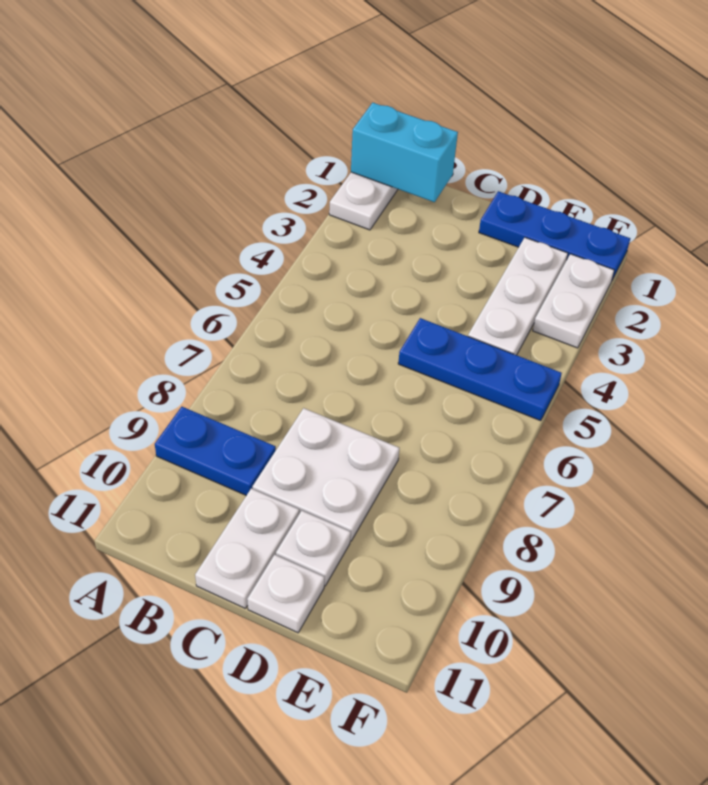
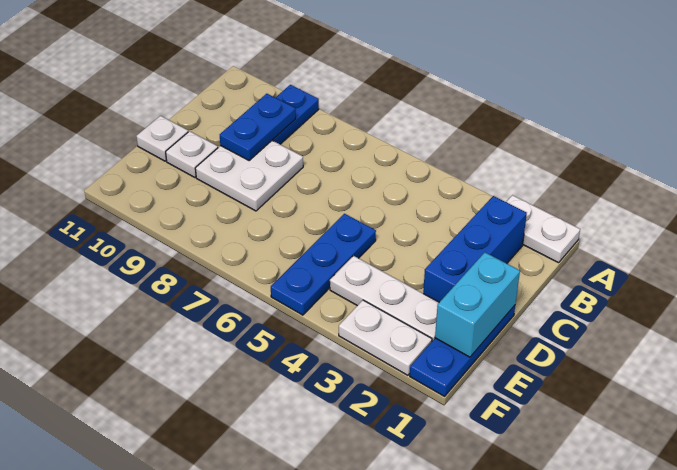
cyan brick A1:B1 level 2 -> cyan brick D1:E1 level 2
none -> blue brick B2:D2 level 1
none -> blue plate B9:C9 level 2
white plate C10:C11 level 1 -> none

